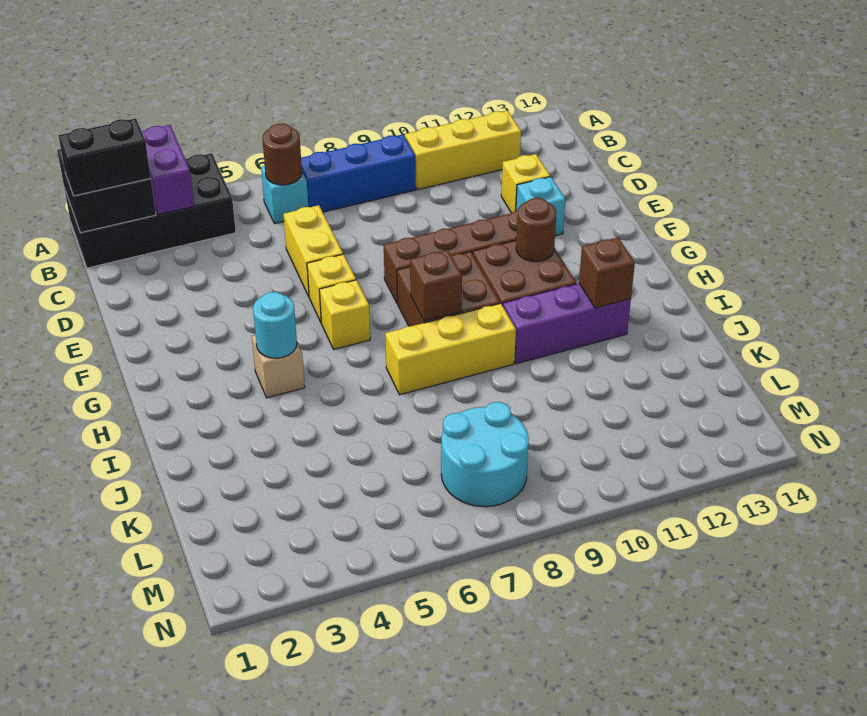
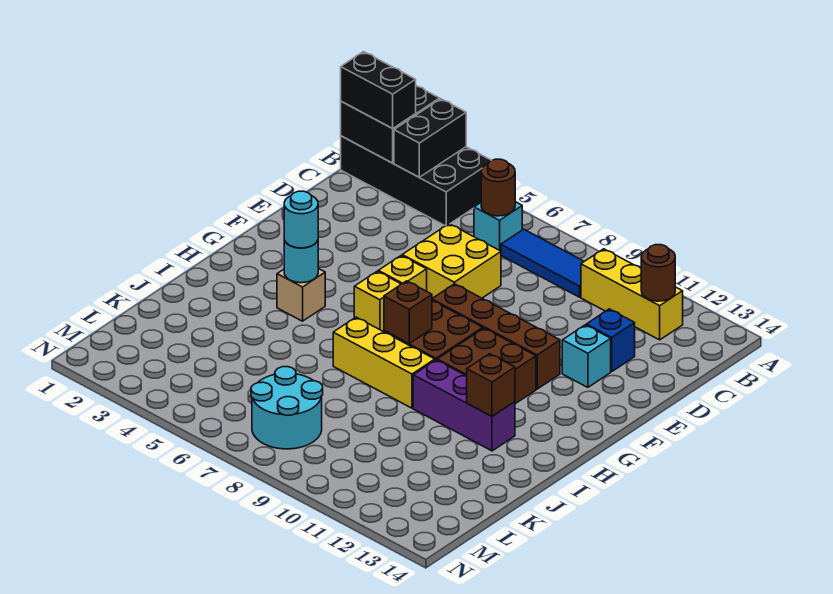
purple brick A3:B3 level 2 -> black brick A3:B3 level 2
blue brick B7:B9 level 1 -> blue tile B7:B9 level 1
yellow brick D6:E6 level 1 -> yellow brick D6:E7 level 1
yellow brick D12 level 1 -> blue brick D12 level 1
brown round brick G11 level 2 -> brown round brick B12 level 2
none -> cyan round brick H4 level 3

